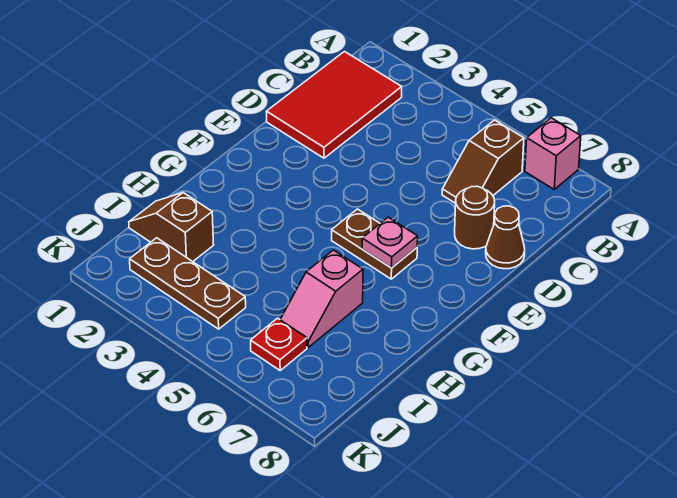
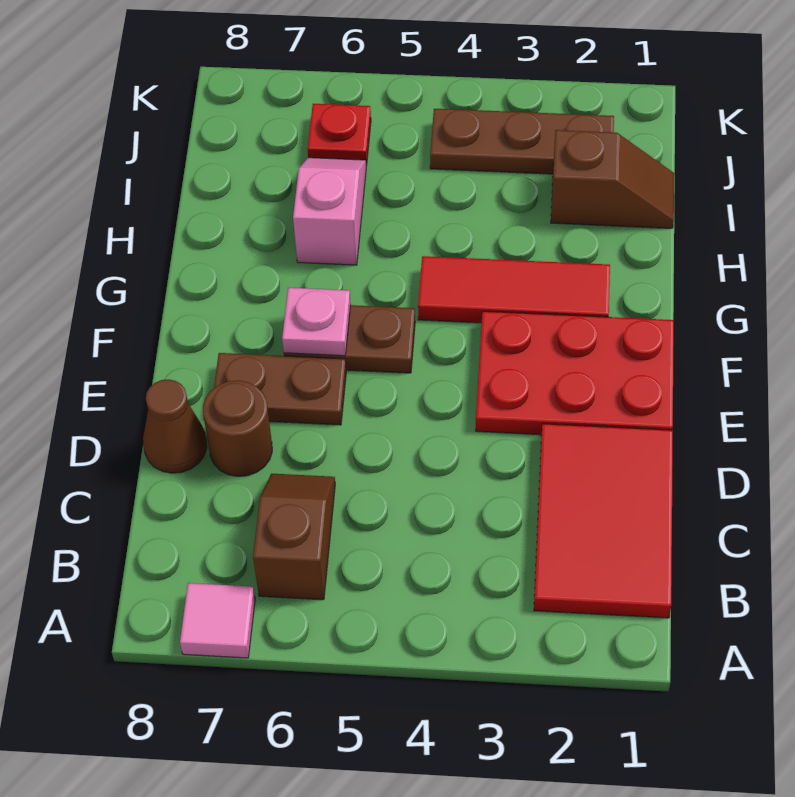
pink brick A7 level 1 -> pink tile A7 level 1
none -> red plate E1:F3 level 1
none -> brown plate E6:E7 level 1
none -> red tile G2:G4 level 1

